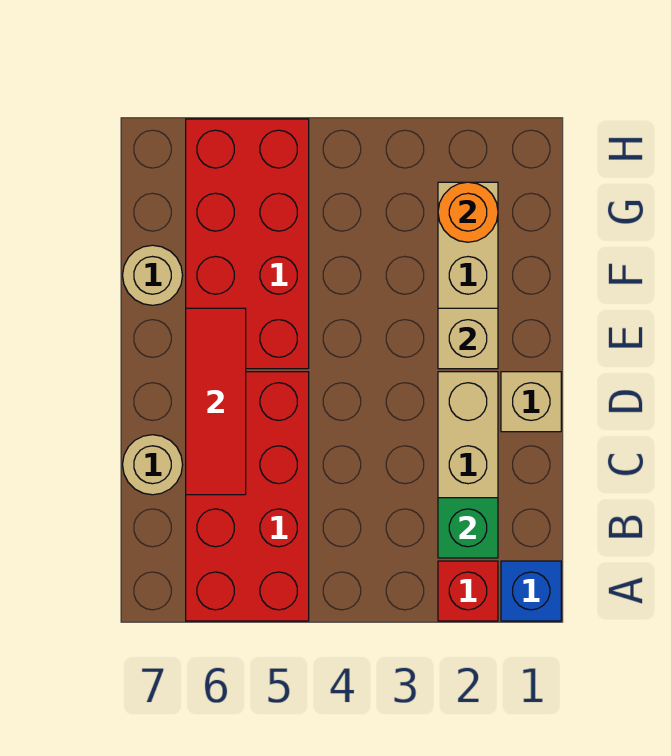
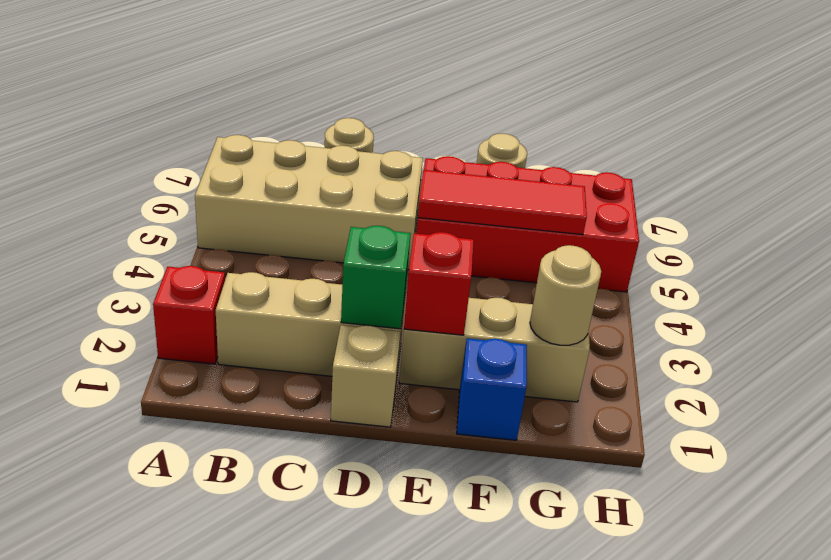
blue brick A1 level 1 -> blue brick F1 level 1
red brick A5:D6 level 1 -> tan brick A5:D6 level 1
green brick B2 level 2 -> green brick D2 level 2
red tile C6:E6 level 2 -> red tile E5:G5 level 2
tan brick E2 level 2 -> red brick E2 level 2
orange round brick G2 level 2 -> tan round brick G2 level 2

